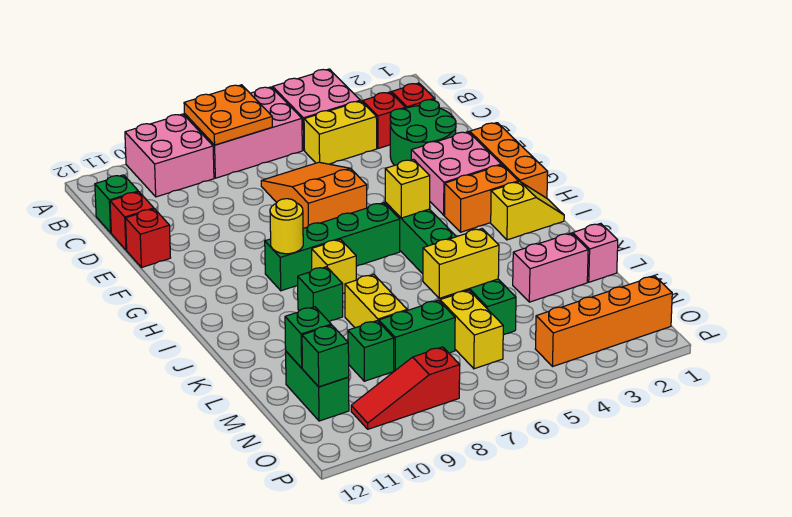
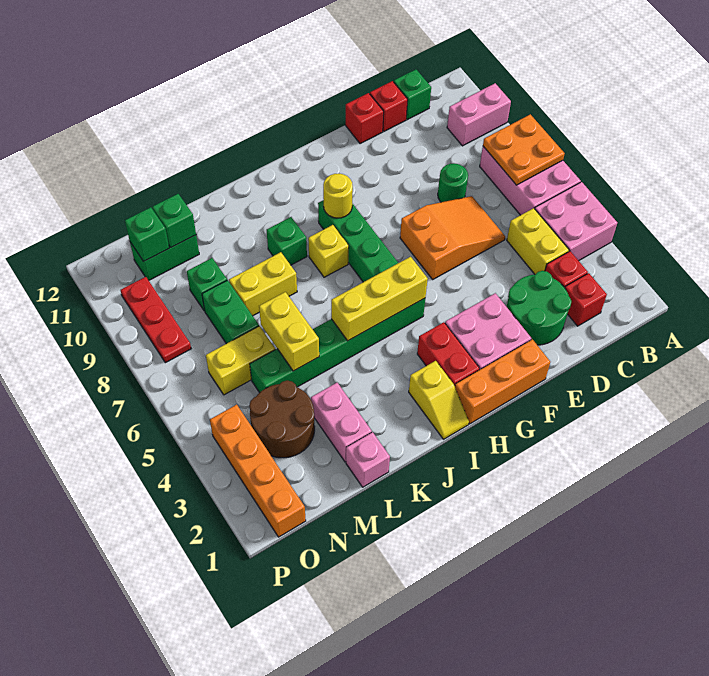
pink brick A9:B10 level 1 -> pink brick A10:B10 level 1
none -> green round brick D8 level 1
orange brick H2:H3 level 1 -> red brick H2:H3 level 1
yellow brick H5 level 2 -> yellow brick H5:J5 level 2
none -> brown round brick M3:N4 level 1
red slope O8:O10 level 1 top 8 -> red plate O8:O10 level 1

